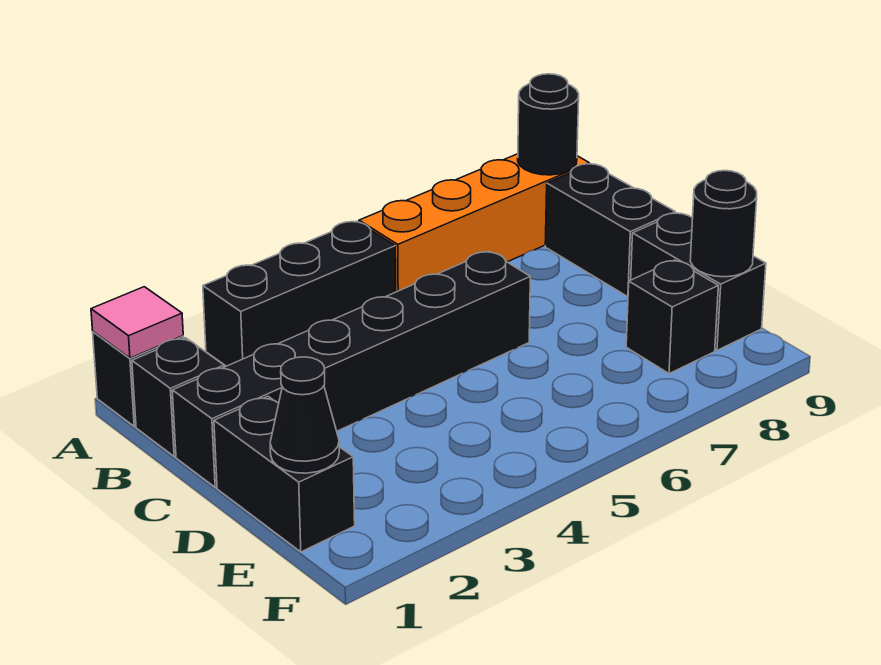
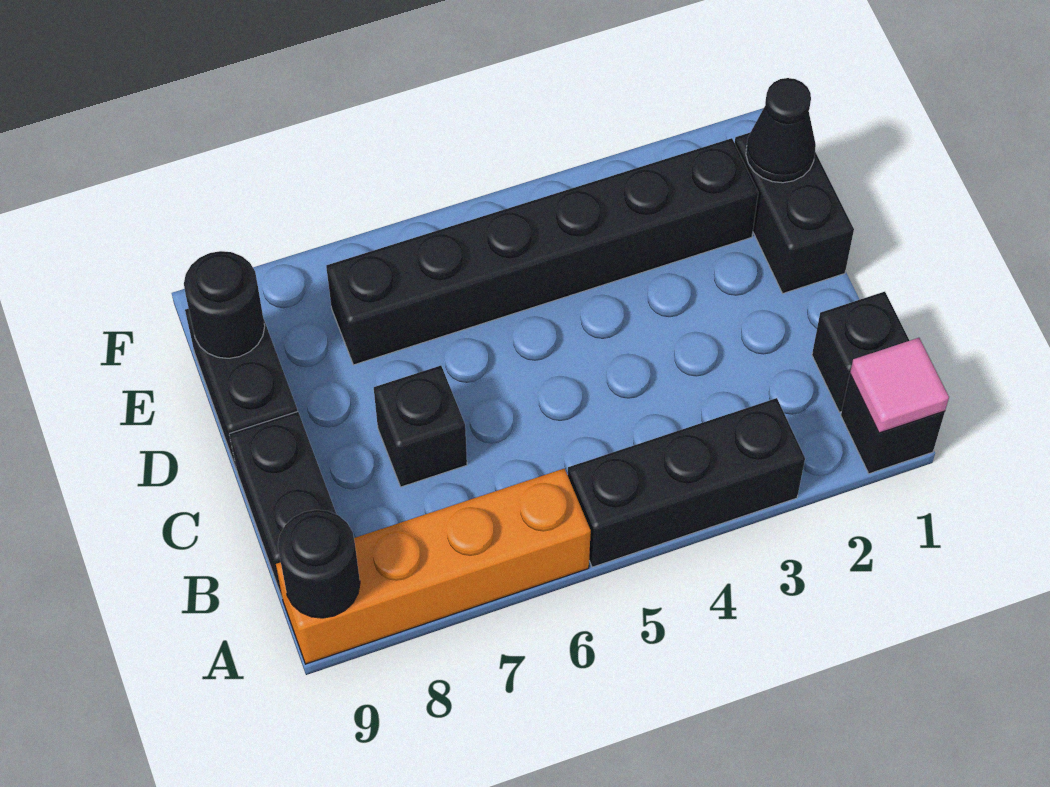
black brick C1:C6 level 1 -> black brick E2:E7 level 1
black brick E8 level 1 -> black brick C7 level 1

